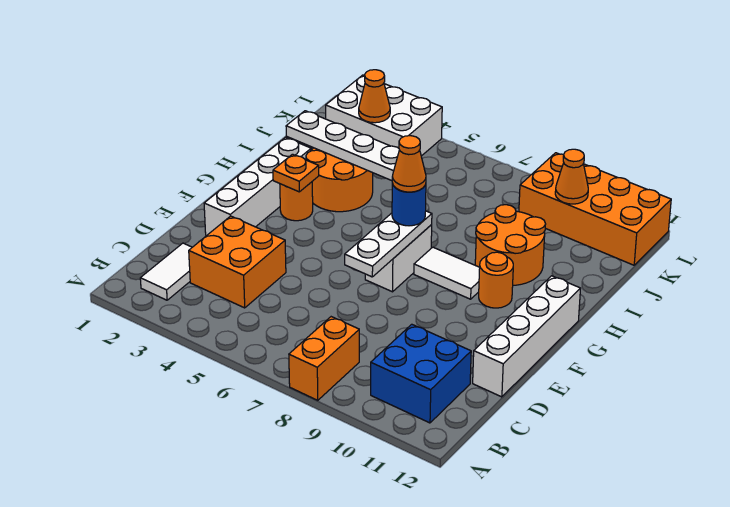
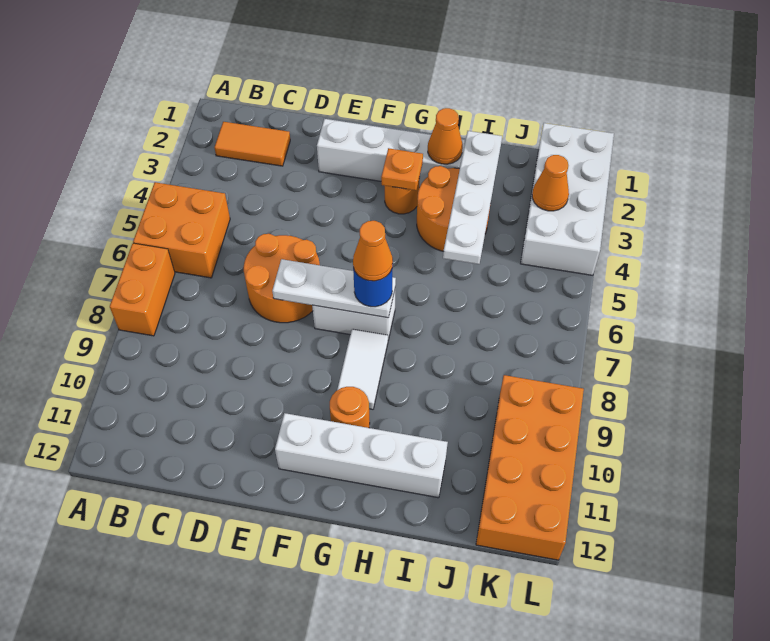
orange brick A8:B8 level 1 -> orange brick A7:A8 level 1
white tile B2:C2 level 1 -> orange tile B2:C2 level 1
blue brick B10:C11 level 1 -> none
orange brick C3:D4 level 1 -> orange brick A5:B6 level 1
white brick D12:G12 level 1 -> white brick F11:I11 level 1
orange round brick H9:I10 level 1 -> orange round brick D6:E7 level 1
white brick K2:L4 level 1 -> white brick K1:L4 level 1
orange cone K10 level 2 -> orange cone H2 level 2

